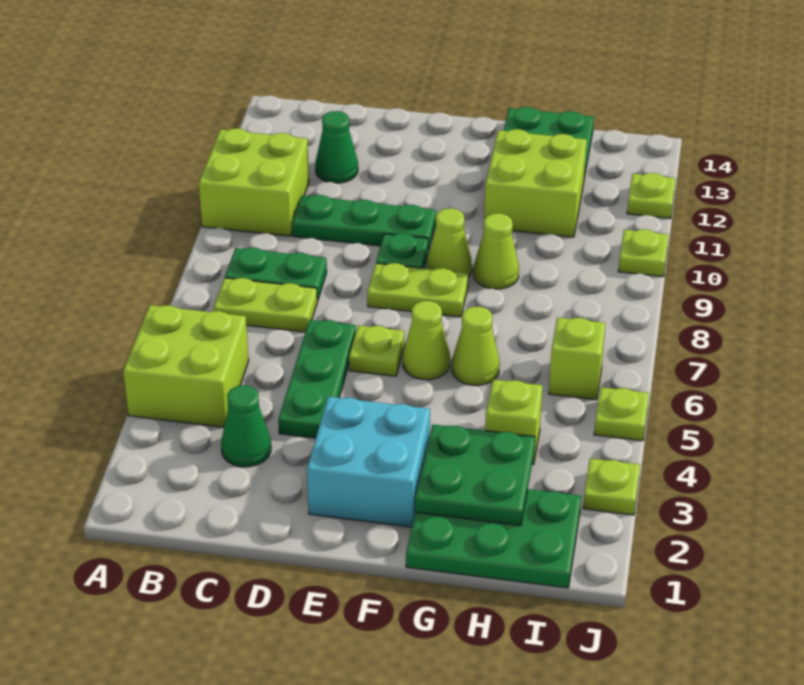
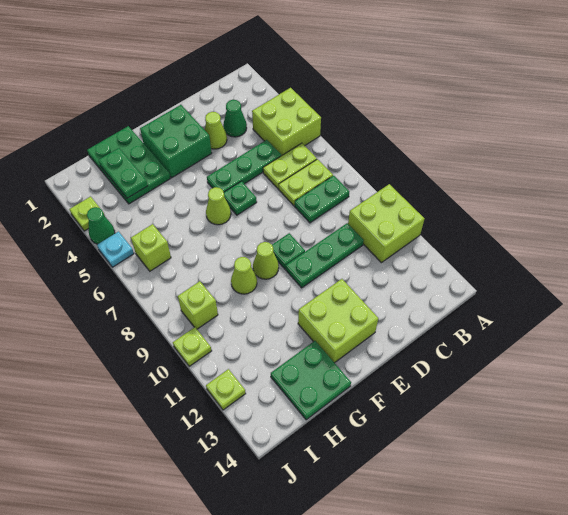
green cone C12 level 1 -> green cone J4 level 1
green plate D4:D6 level 1 -> green plate C5:E5 level 1
cyan brick E2:F3 level 1 -> green brick E2:F3 level 1
lime plate E6 level 1 -> green plate E6 level 1
lime plate E8:F8 level 1 -> lime plate B6:C6 level 1
green plate G1:I2 level 1 -> green plate G1:H3 level 1
green plate G2:H3 level 2 -> green plate H2:H3 level 2
lime cone G6 level 1 -> lime cone D3 level 1
lime brick G11:H12 level 1 -> lime brick E12:F13 level 1
lime brick H4 level 1 -> lime brick I9 level 1
lime plate J5 level 1 -> cyan plate J5 level 1

